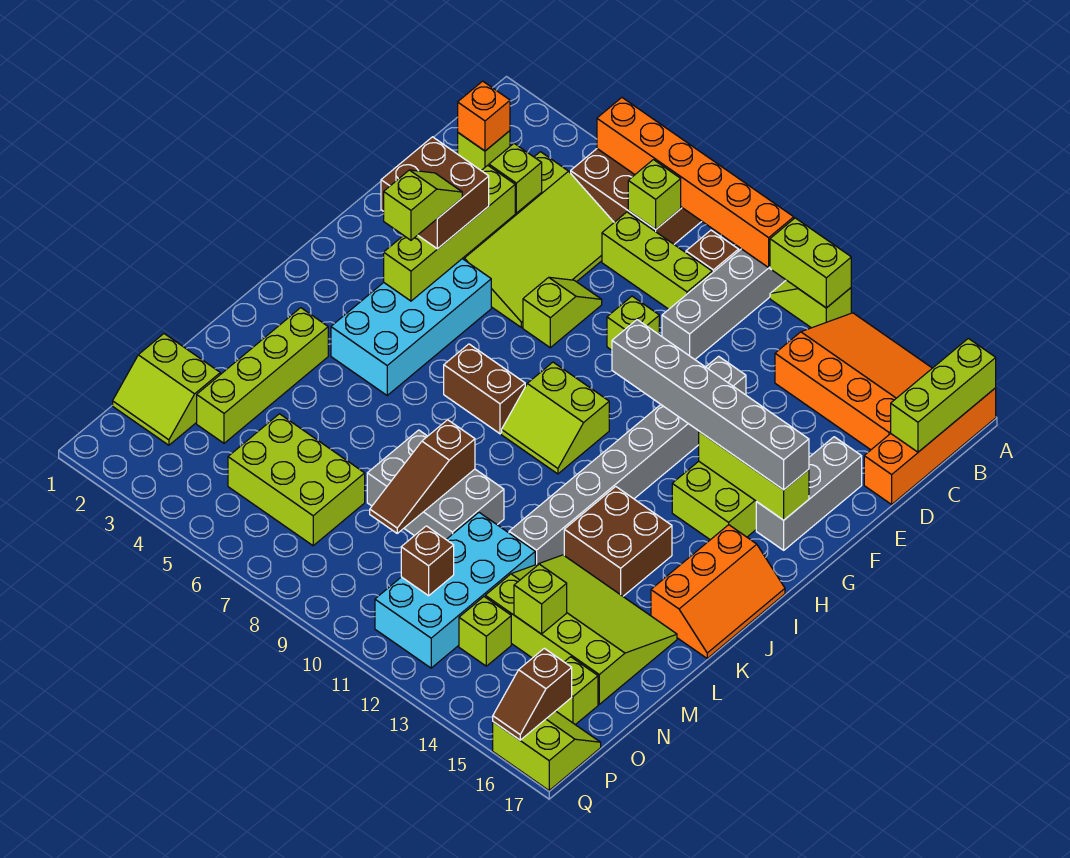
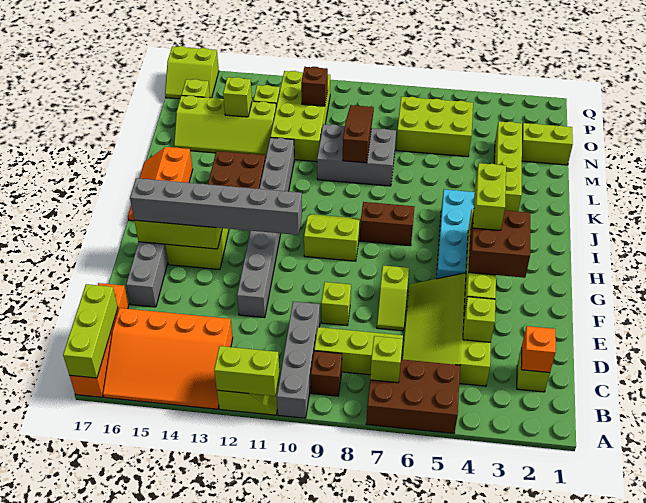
orange brick A5:A10 level 2 -> none
lime slope G4:H4 level 4 top H -> lime brick G4:H4 level 4
lime slope L13:N16 level 1 top N -> lime slope M13:N16 level 1 top N
cyan brick M11:P12 level 1 -> lime brick M11:P12 level 1
brown slope P16:Q16 level 2 top P -> none

